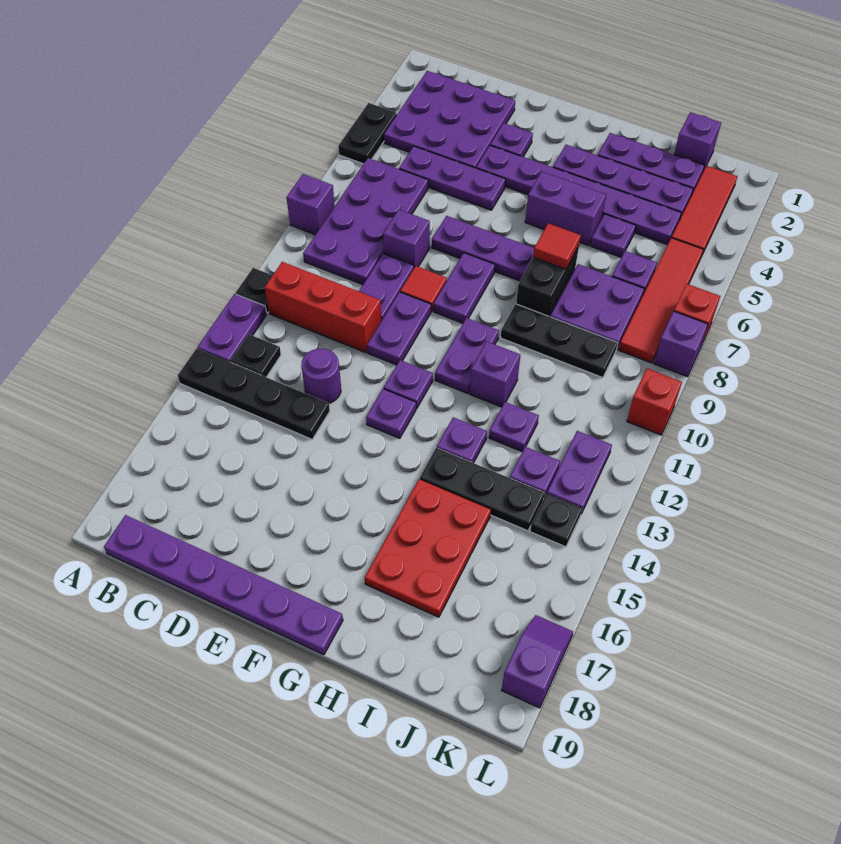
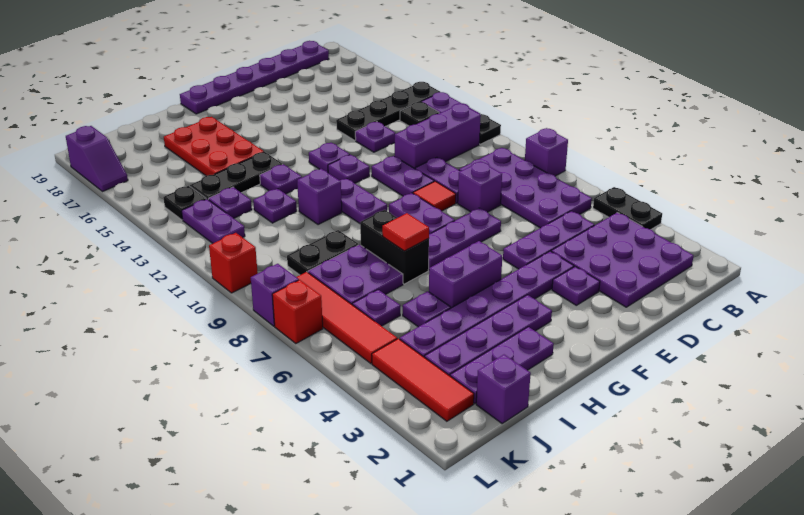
red brick B11:D11 level 1 -> purple brick B11:D11 level 1
purple round brick D13 level 1 -> purple plate D13 level 1
black plate H9:J9 level 1 -> black plate I9:J9 level 1

